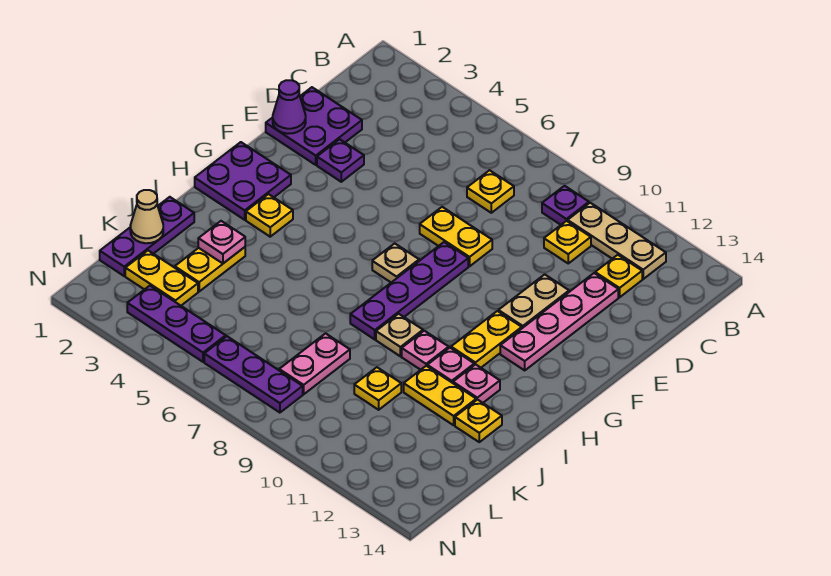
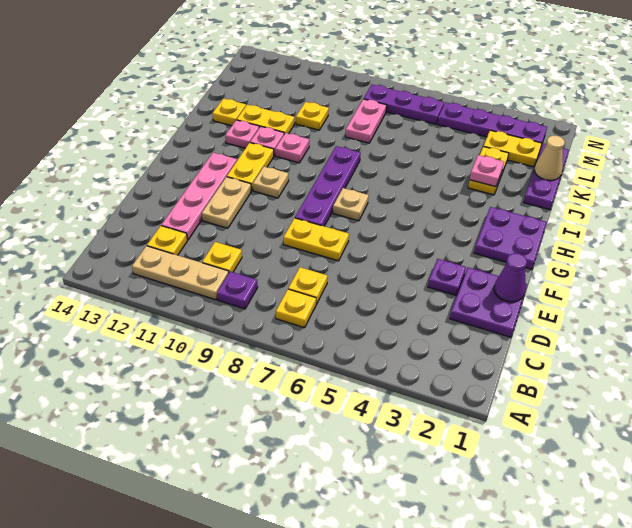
yellow plate H3 level 1 -> yellow plate B7 level 1
tan plate I9 level 1 -> tan plate G10 level 1
purple plate M3:M5 level 1 -> purple plate M2:M5 level 1

